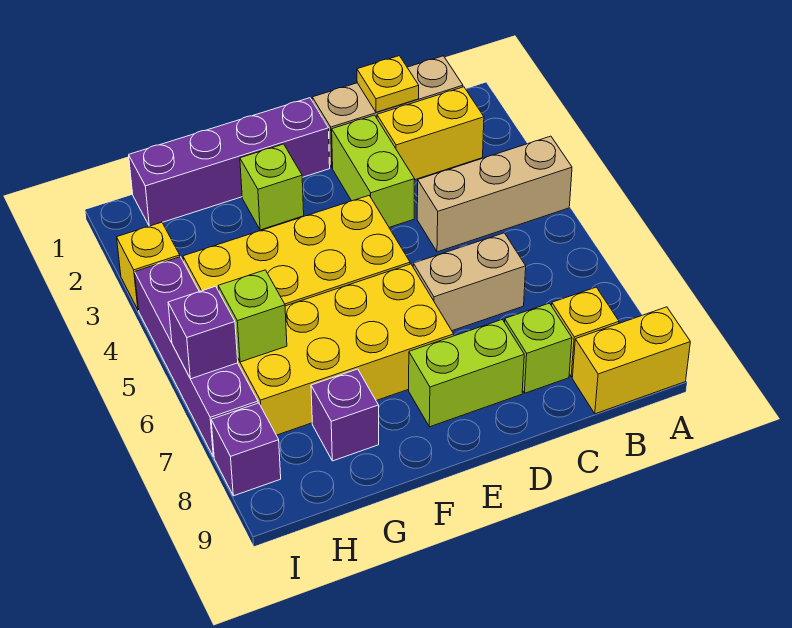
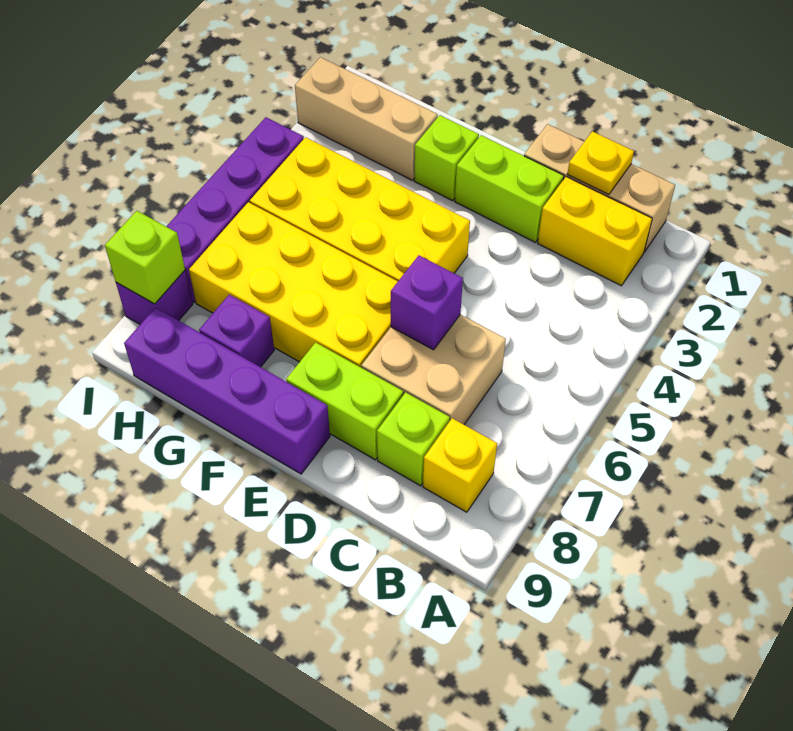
tan brick A4:C4 level 1 -> tan brick G2:I2 level 1
yellow brick A9:B9 level 1 -> none
tan brick C6:D6 level 1 -> tan brick C6:D7 level 1
lime brick D2:D3 level 1 -> lime brick D2:E2 level 1
purple brick E1:H1 level 1 -> purple brick E9:H9 level 1
lime brick H6 level 2 -> lime brick I8 level 2
yellow brick I3 level 1 -> none
purple brick I6 level 2 -> purple brick D6 level 2

